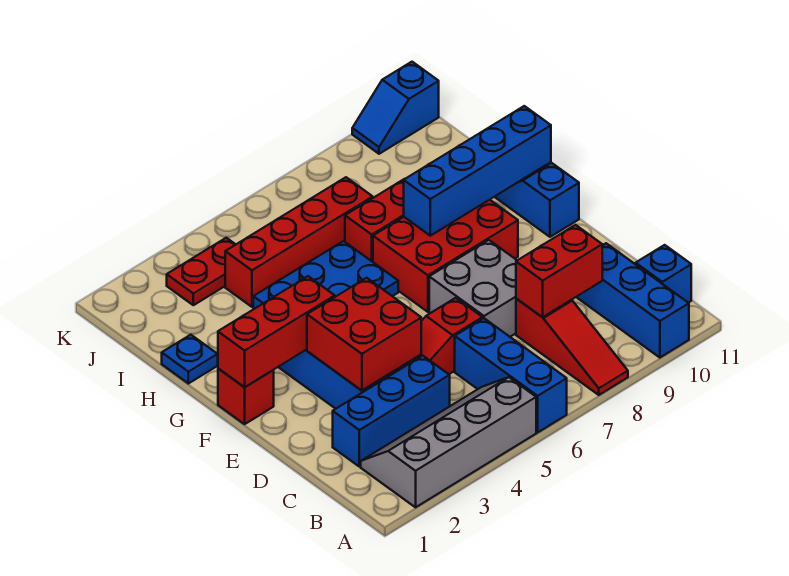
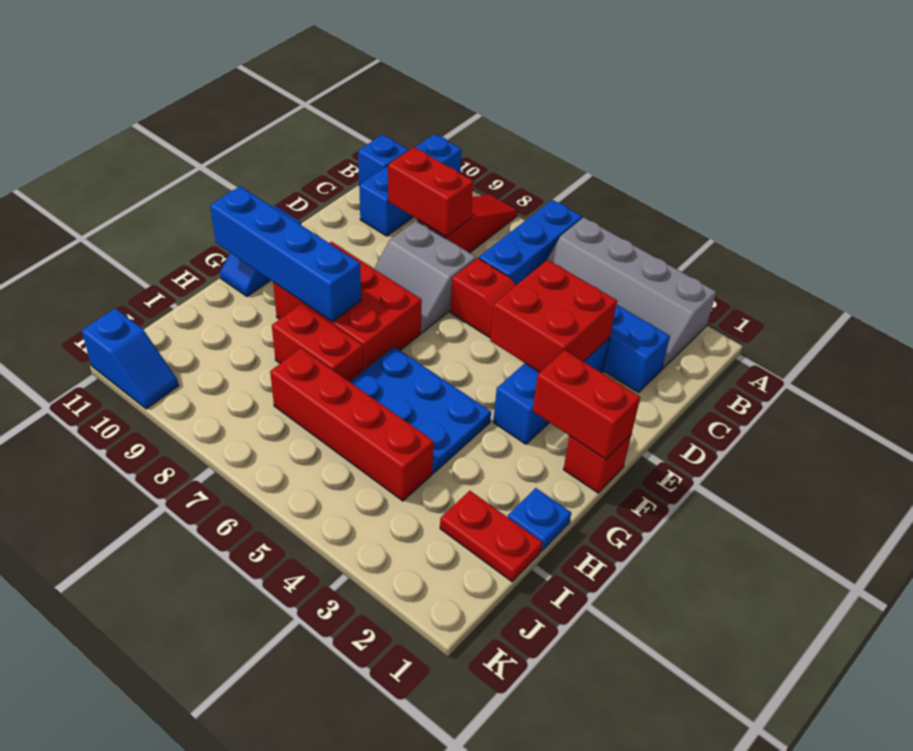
grey brick D7:E8 level 1 -> grey slope D7:E8 level 1 top D
red brick F1:F3 level 2 -> red brick F1:F2 level 2
red plate J3:J4 level 1 -> red plate I1:I2 level 1

